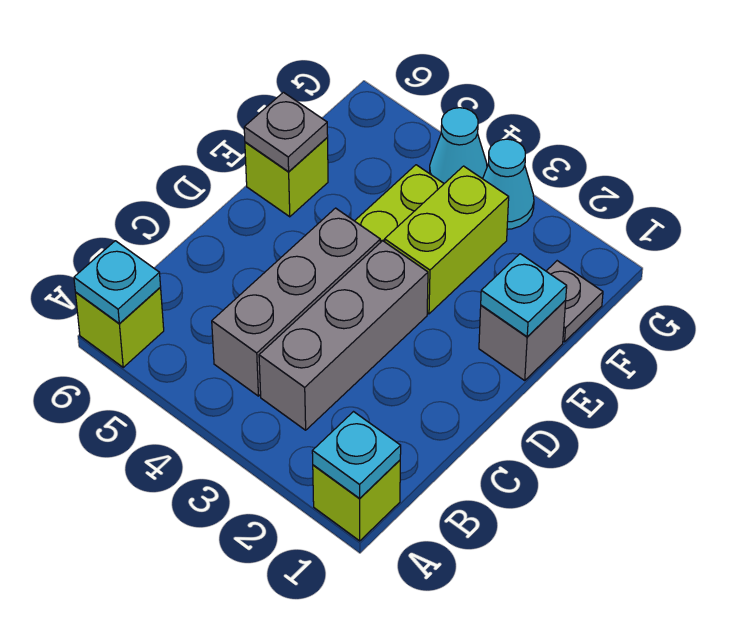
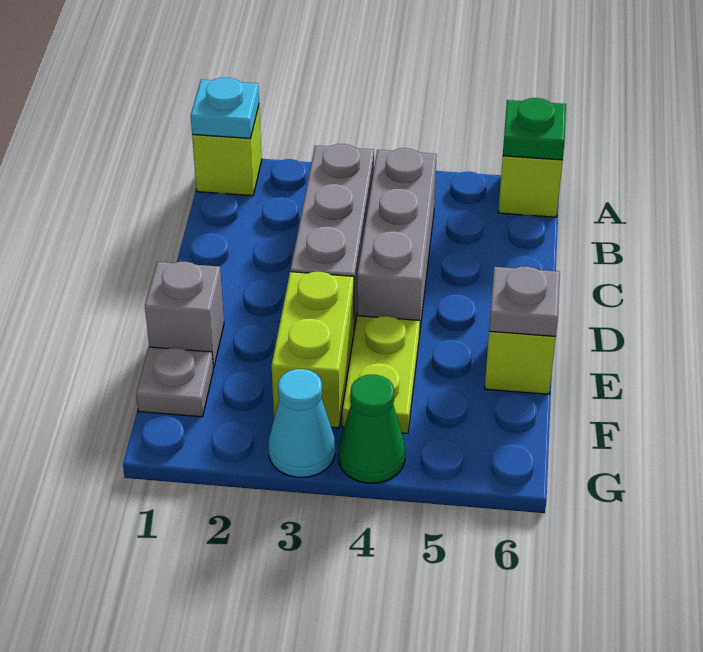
cyan plate A6 level 2 -> green plate A6 level 2
cyan plate E1 level 2 -> none
cyan cone G4 level 1 -> green cone G4 level 1

